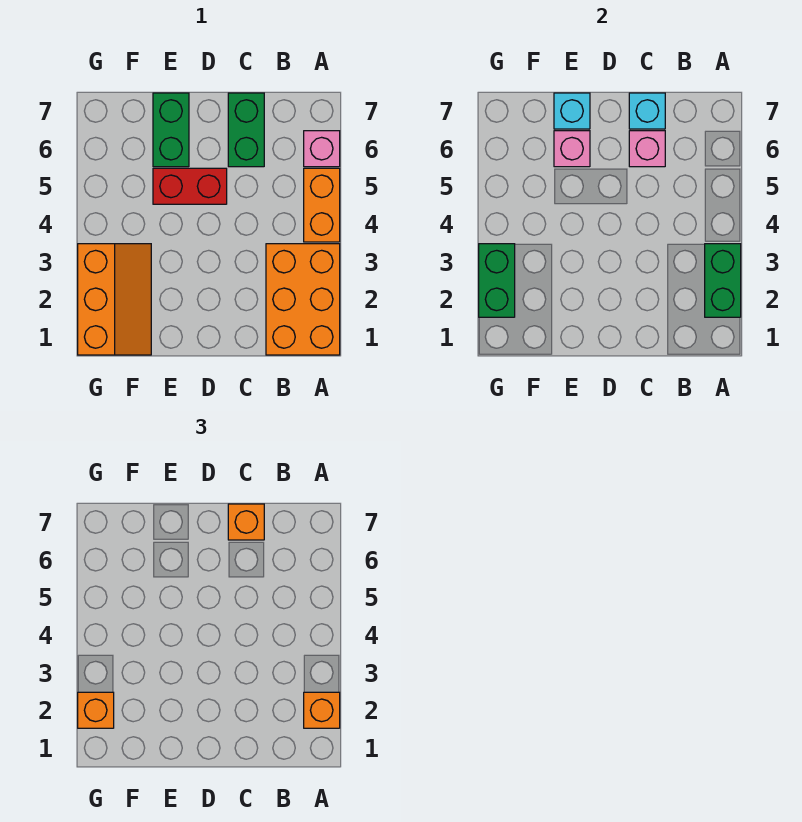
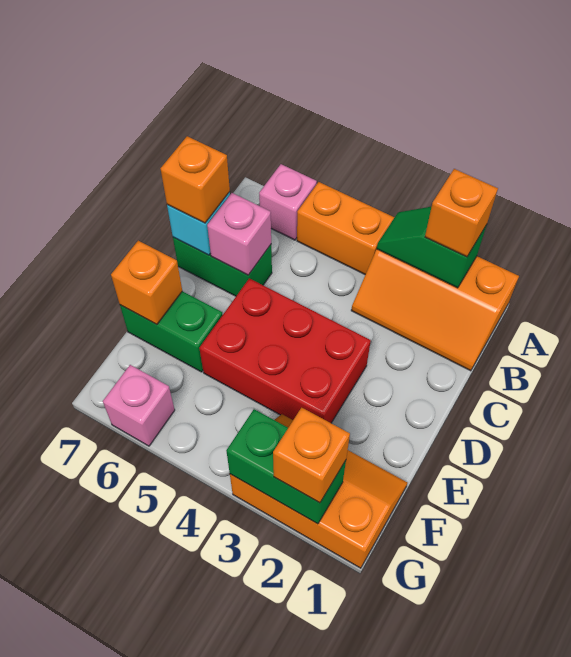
orange brick A1:B3 level 1 -> orange slope A1:B3 level 1 top A
green brick A2:A3 level 2 -> green slope A2:A3 level 2 top 2
red brick D5:E5 level 1 -> red brick D3:E5 level 1
pink brick E6 level 2 -> pink brick G6 level 1
cyan brick E7 level 2 -> orange brick E7 level 2

